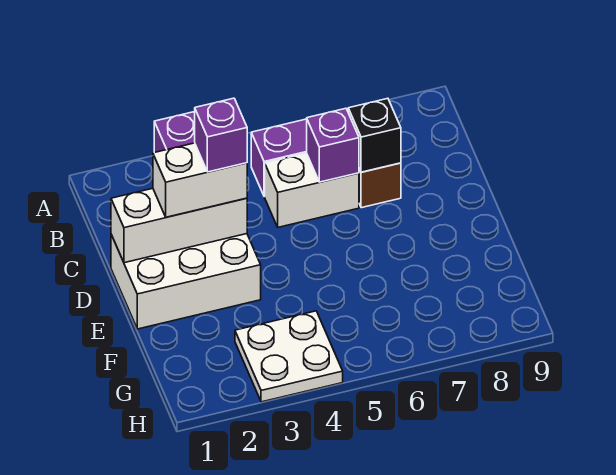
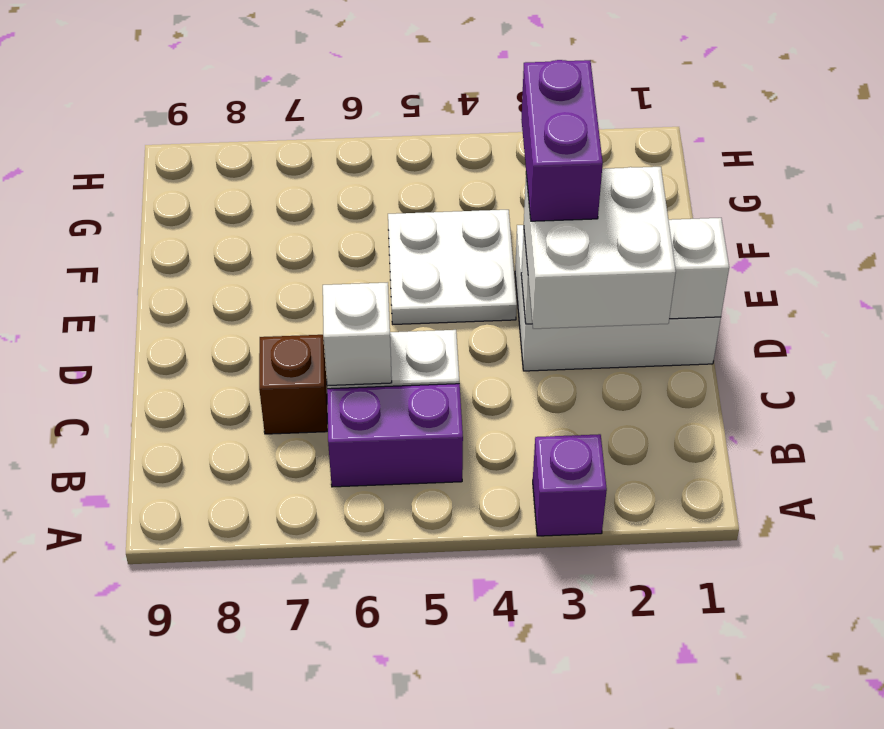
purple brick C6 level 2 -> white brick C6 level 2
black brick C7 level 2 -> none
white brick D2:D3 level 3 -> white brick C2:D3 level 3
purple brick D3 level 4 -> purple brick D3:E3 level 4
white plate G3:H4 level 1 -> white plate E4:F5 level 1

